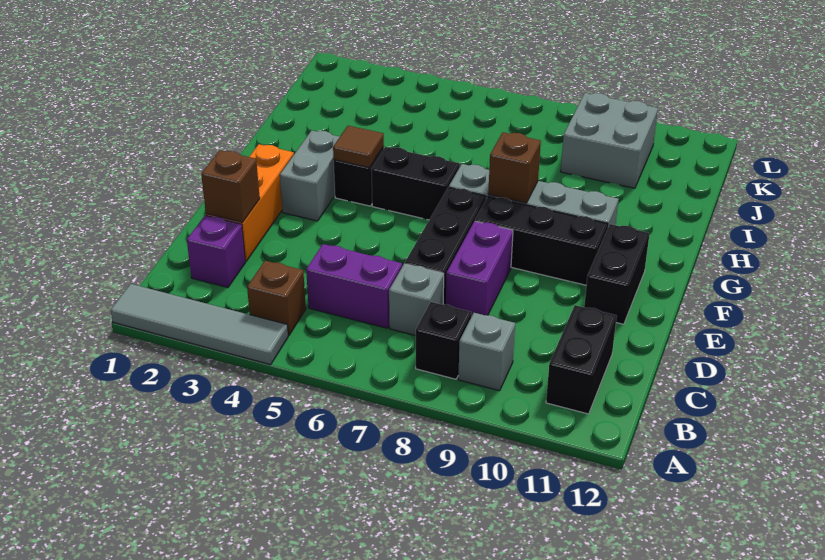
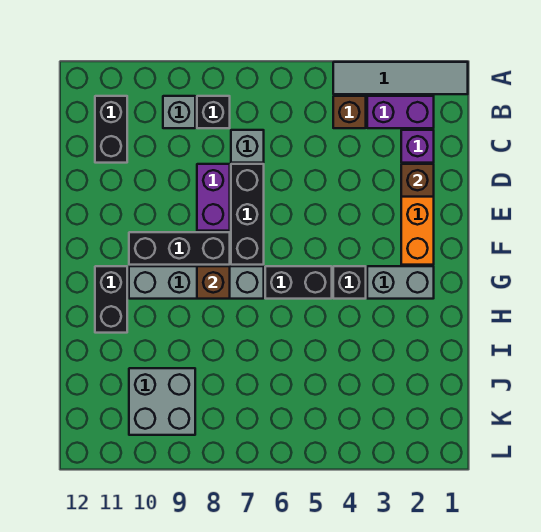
purple brick C5:C6 level 1 -> purple brick B2:B3 level 1
black brick E11:F11 level 1 -> black brick G11:H11 level 1
grey brick F3:G3 level 1 -> grey brick G2:G3 level 1
brown tile G4 level 2 -> none

